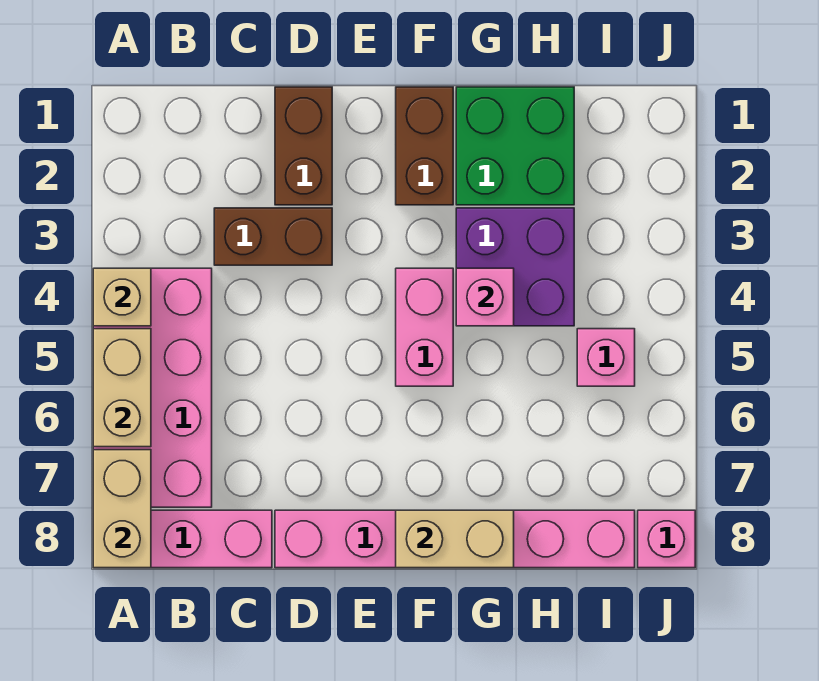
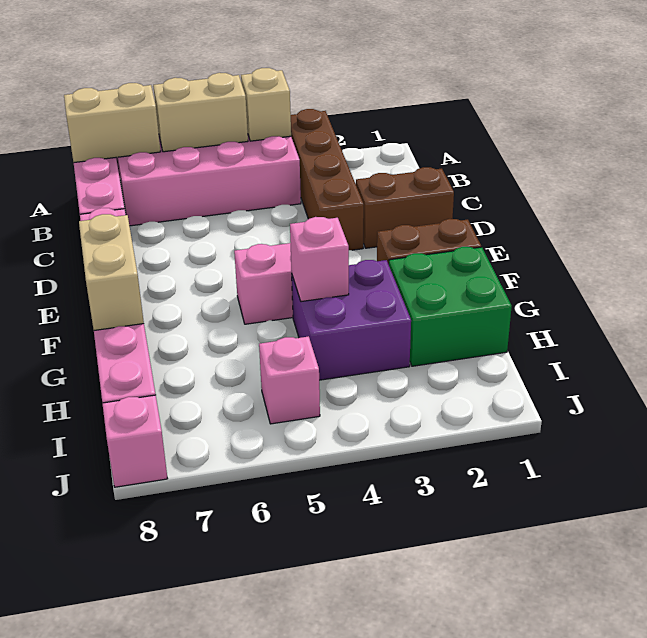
brown brick C3:D3 level 1 -> brown brick A3:D3 level 1

